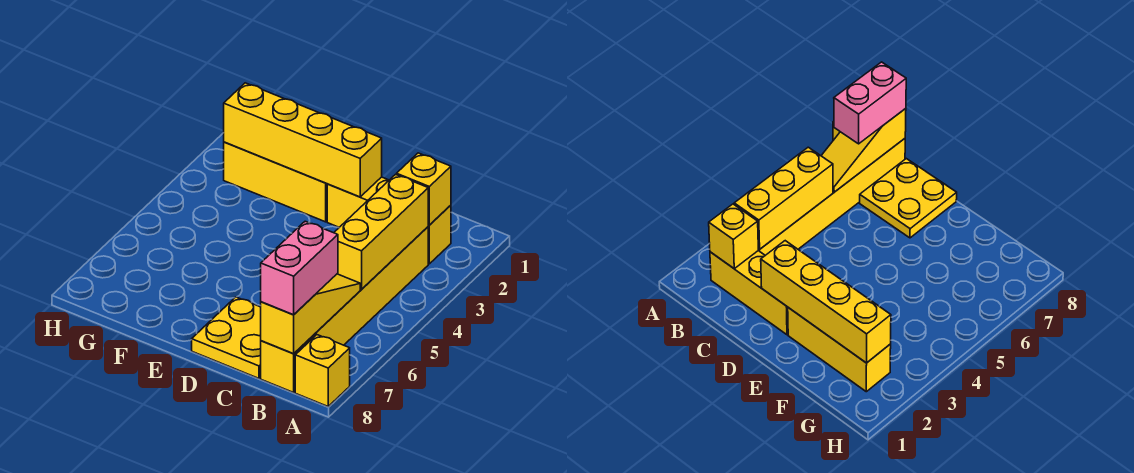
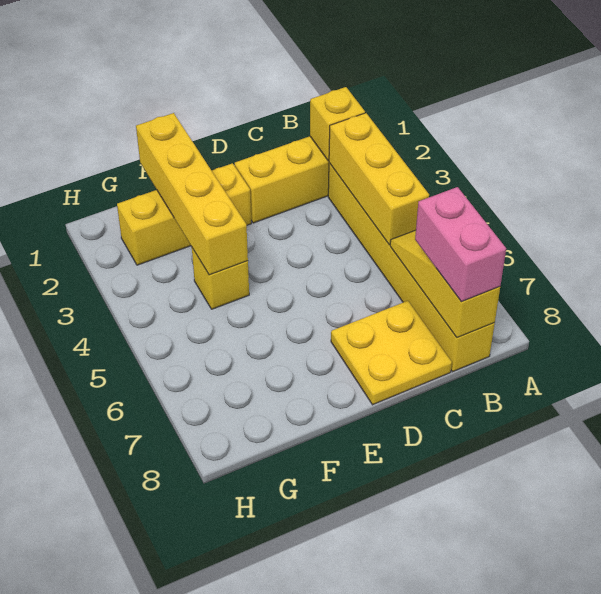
yellow brick A8 level 1 -> yellow brick F4 level 1
yellow brick D2:G2 level 2 -> yellow brick F1:F4 level 2

